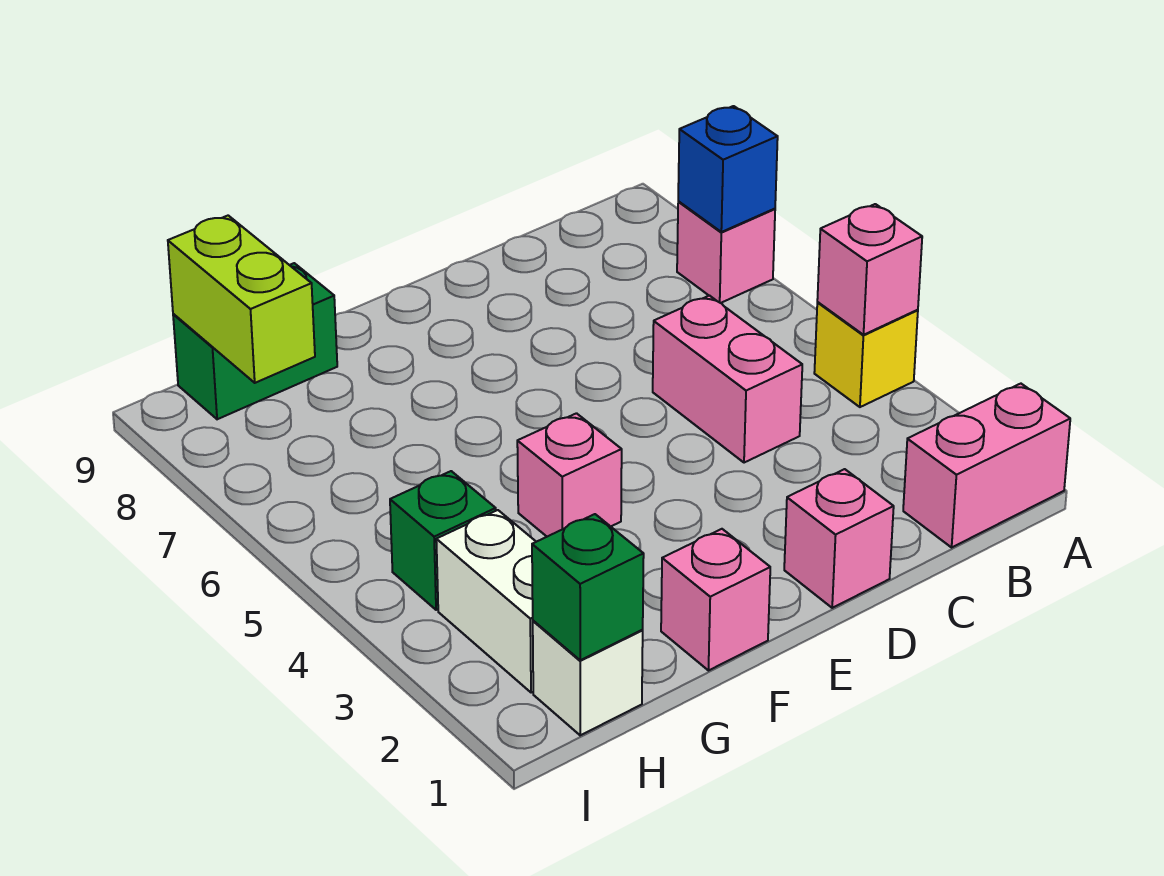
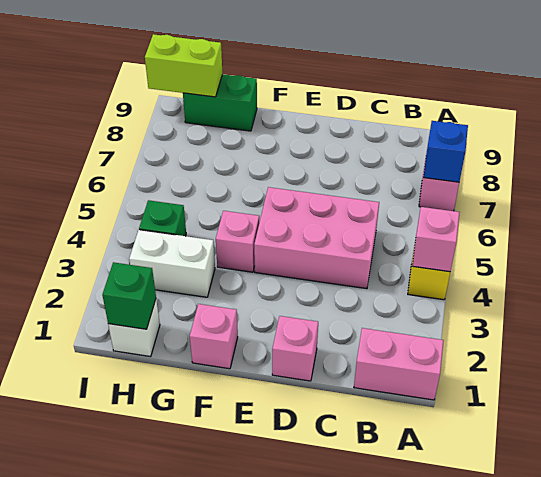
pink brick C4:C5 level 1 -> pink brick C4:E5 level 1
white brick H2:H3 level 1 -> white brick G3:H3 level 1
lime brick H8:H9 level 2 -> lime brick H9:I9 level 2

